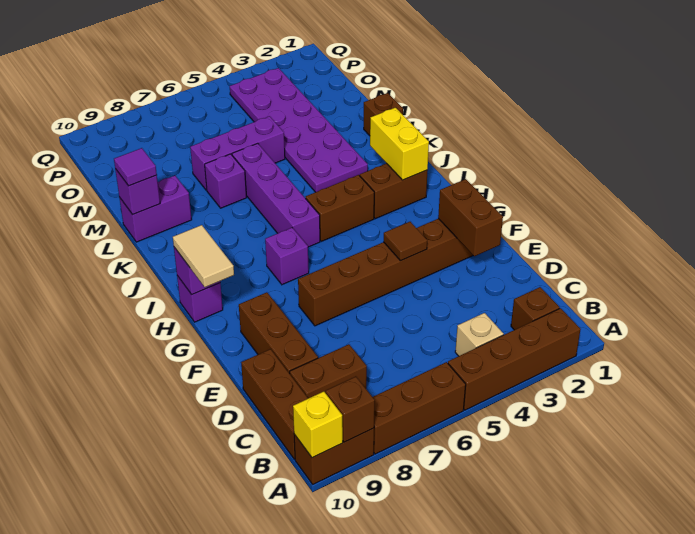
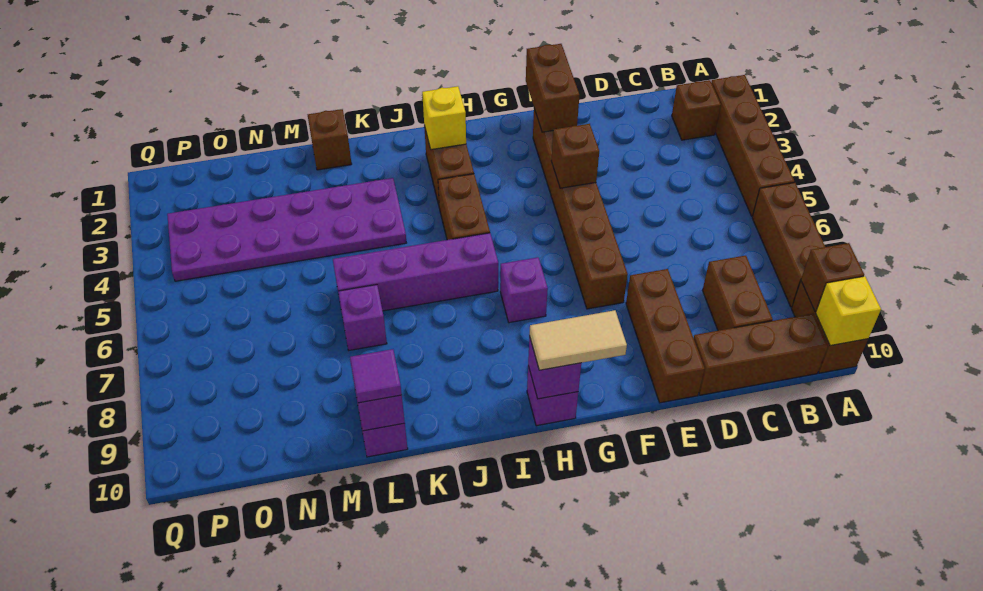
tan brick B4 level 1 -> none
brown brick D9:F9 level 1 -> brown brick E8:E10 level 1
brown brick E2:F2 level 2 -> brown brick F1:F2 level 2
brown tile F4 level 2 -> brown brick F4 level 2
yellow brick I2:J2 level 2 -> yellow brick I2 level 2
purple brick M5:M7 level 1 -> none

